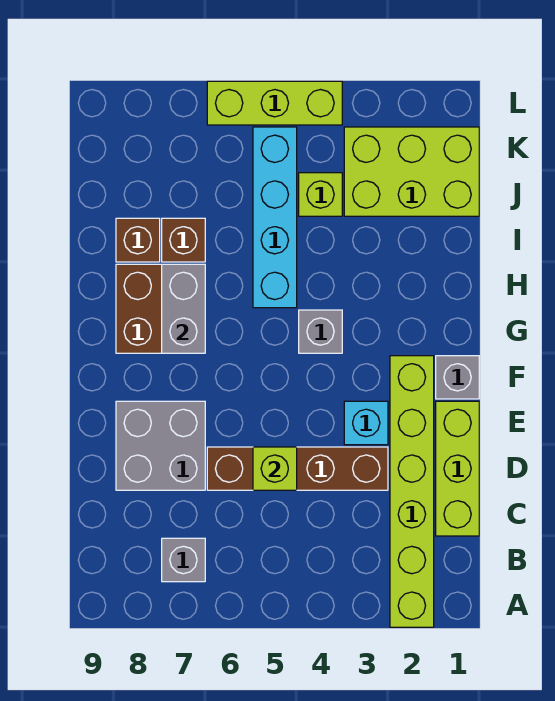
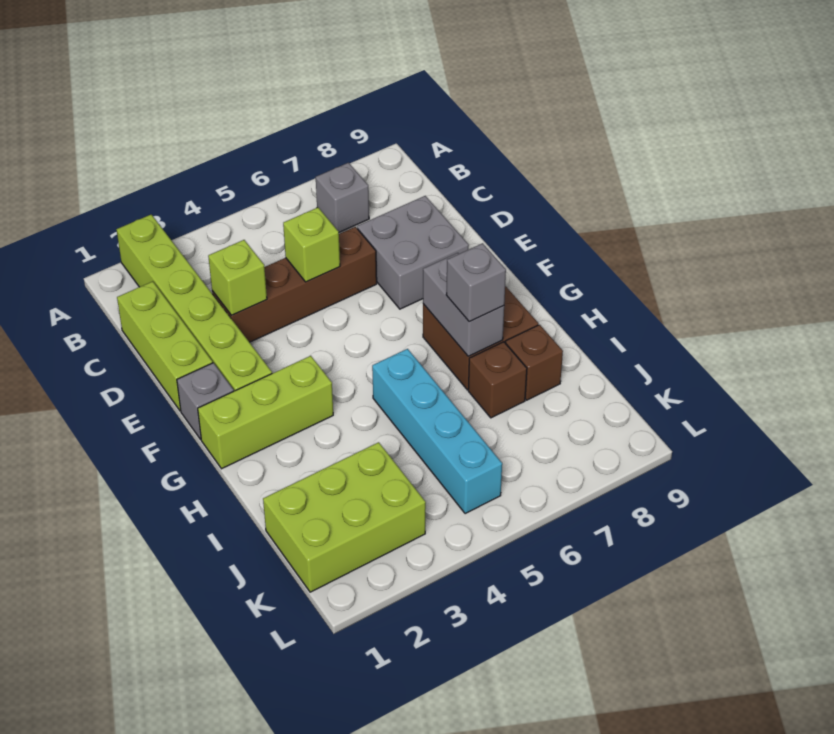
cyan brick E3 level 1 -> none
grey brick G4 level 1 -> grey brick H7 level 3
lime brick J4 level 1 -> lime brick D3 level 2
lime brick L4:L6 level 1 -> lime brick G1:G3 level 1

